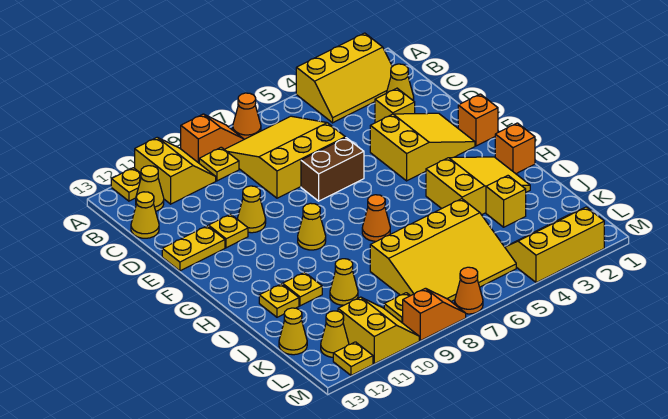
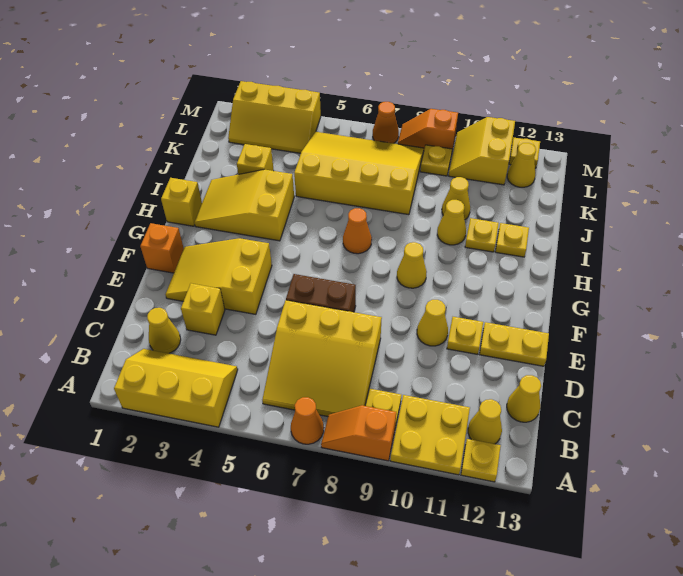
yellow slope A10:B11 level 1 top 11 -> yellow plate A10:B11 level 1
orange brick H1 level 1 -> yellow brick H1 level 1
yellow cone K13 level 1 -> yellow cone I10 level 1

